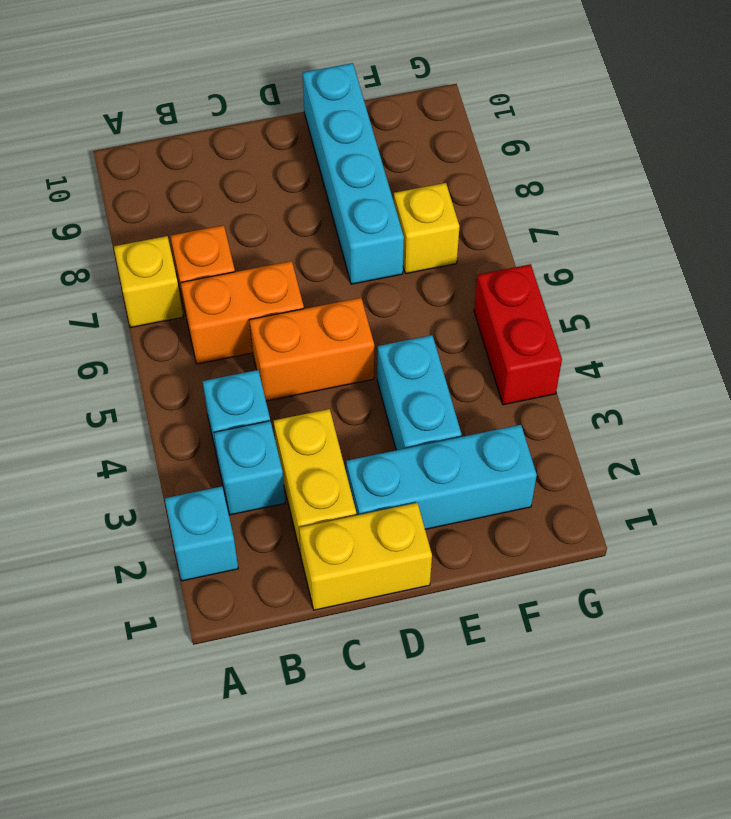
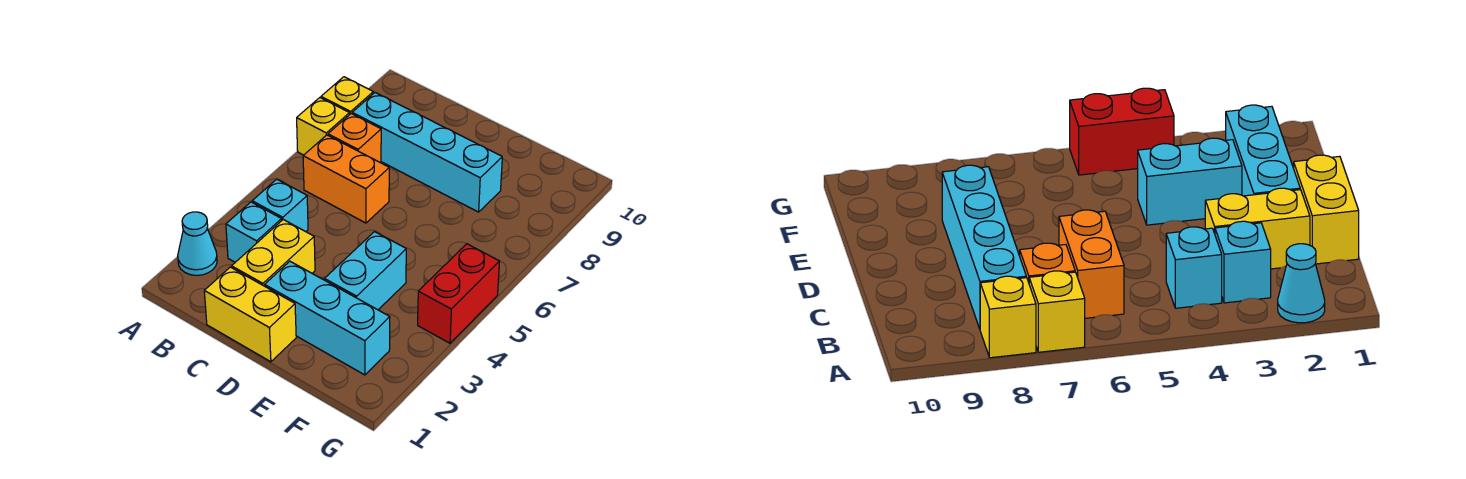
cyan brick A2 level 1 -> cyan cone A2 level 1
orange brick C5:D5 level 1 -> none
cyan brick E7:E10 level 1 -> cyan brick B8:E8 level 1
yellow brick F7 level 1 -> yellow brick A8 level 1

